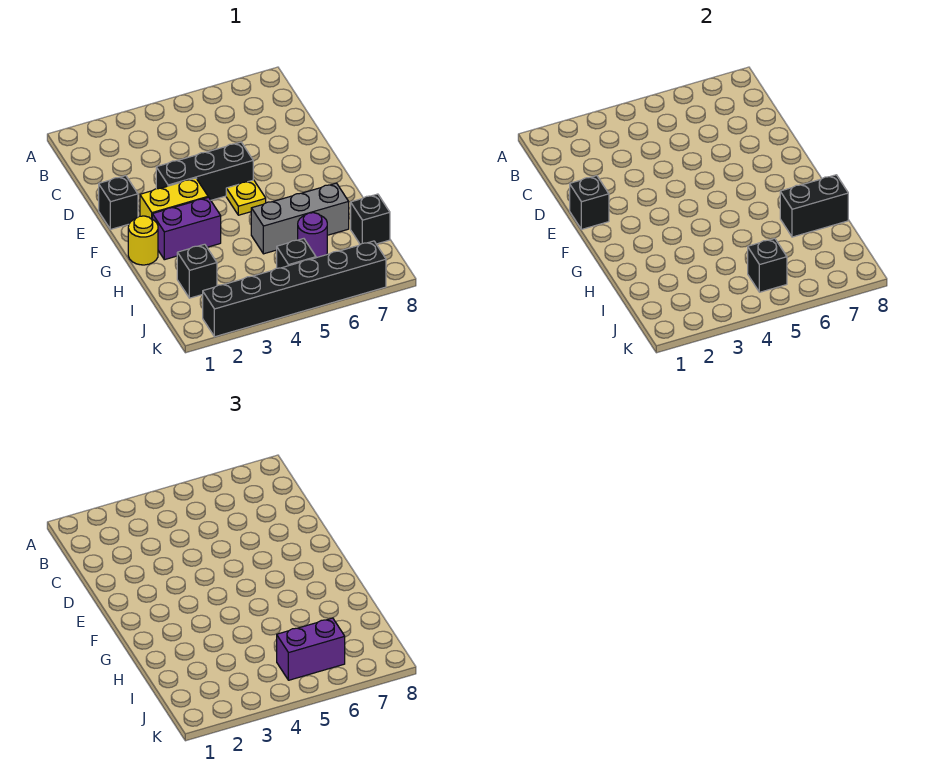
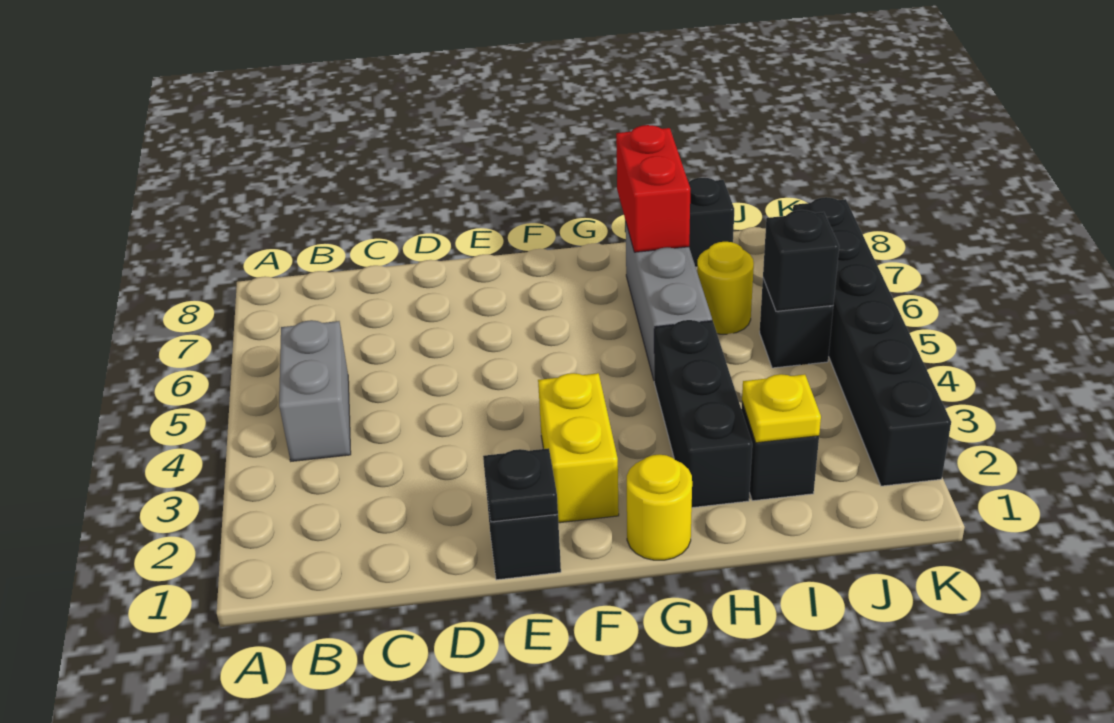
none -> grey brick B4:B5 level 1
black brick E1 level 2 -> black plate E1 level 2
black brick E3:E5 level 1 -> black brick H2:H4 level 1
yellow plate F5 level 1 -> yellow plate I2 level 2
purple brick G2:G3 level 1 -> none
black brick H7:H8 level 2 -> red brick H7:H8 level 2
purple round brick I6 level 1 -> yellow round brick I6 level 1
purple brick J5:J6 level 3 -> none

